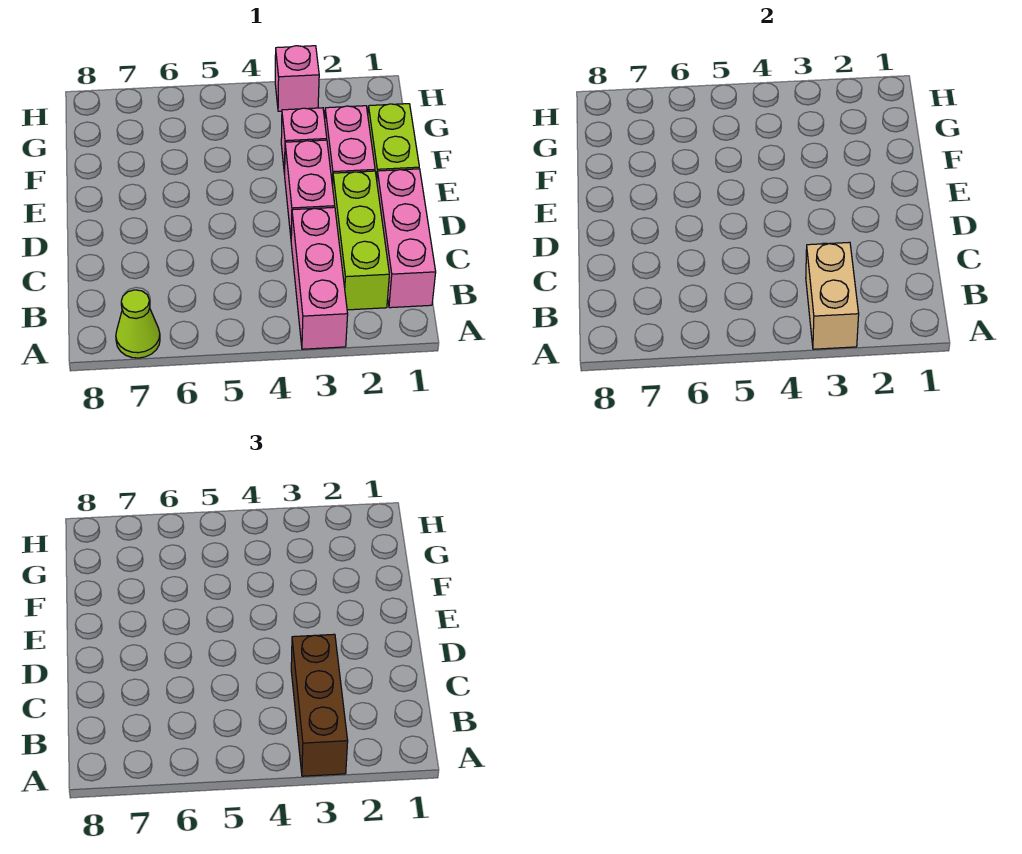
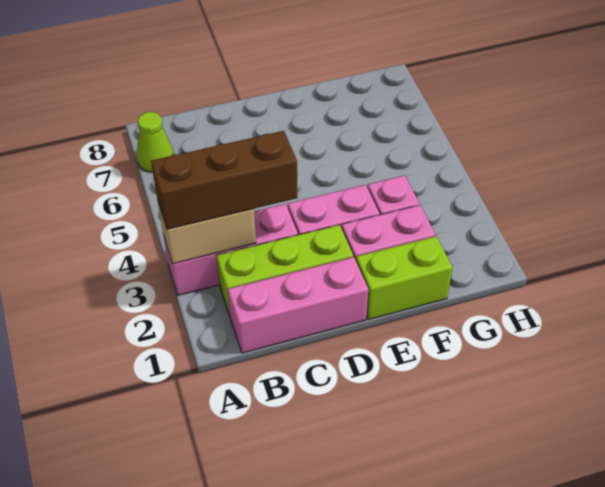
pink brick H3 level 1 -> none

